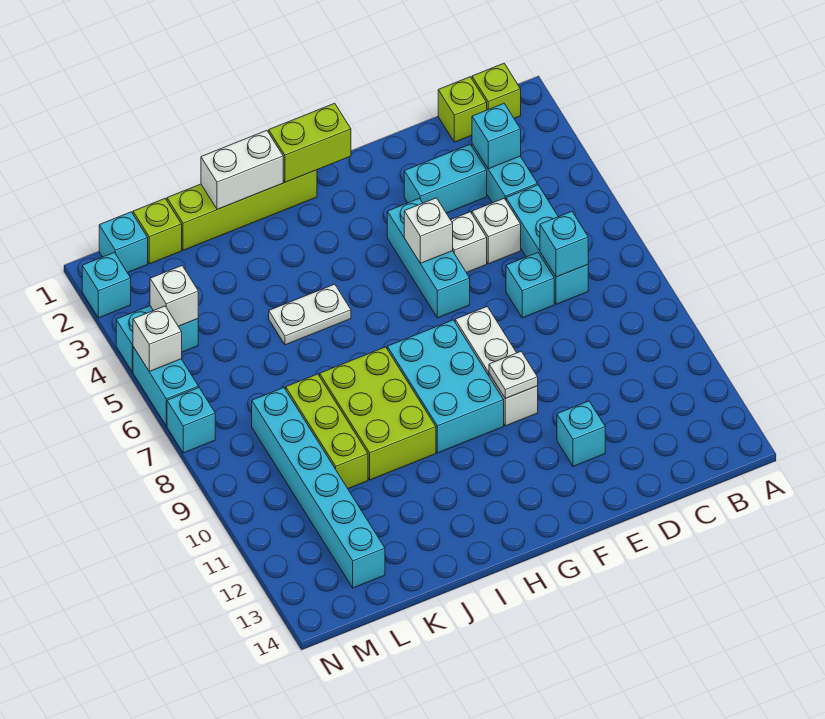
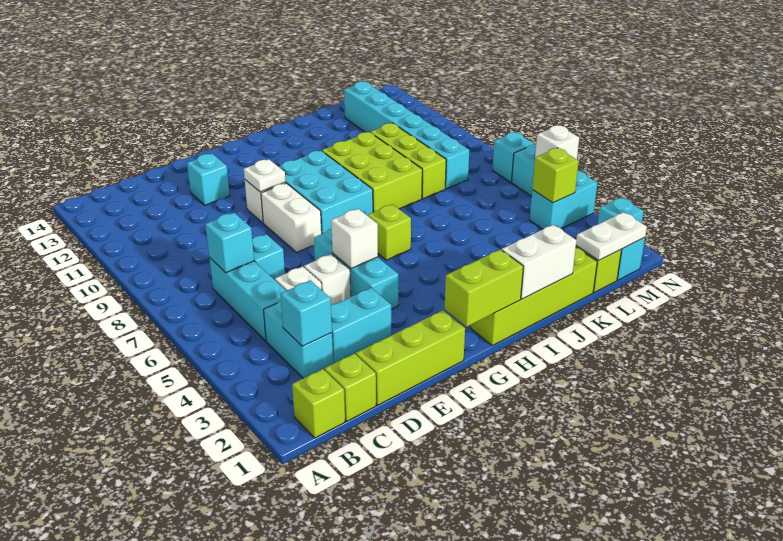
none -> lime brick D1:F1 level 1
none -> lime brick H6 level 1
white plate I5:J5 level 1 -> white plate L1:M1 level 2
white brick M4 level 2 -> lime brick M4 level 2

